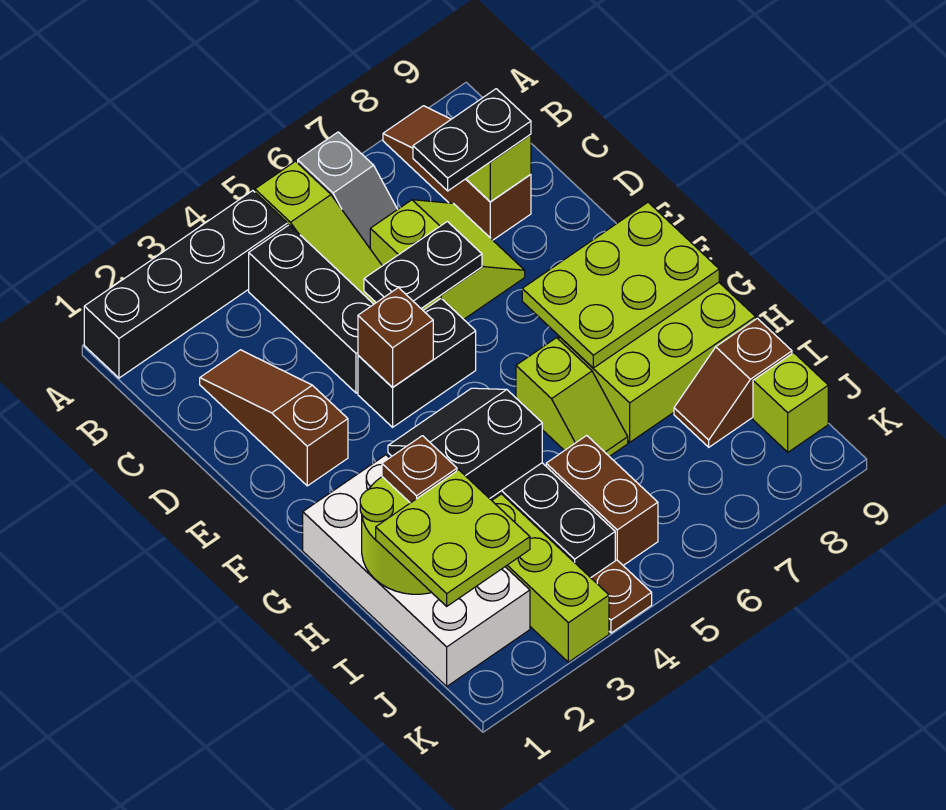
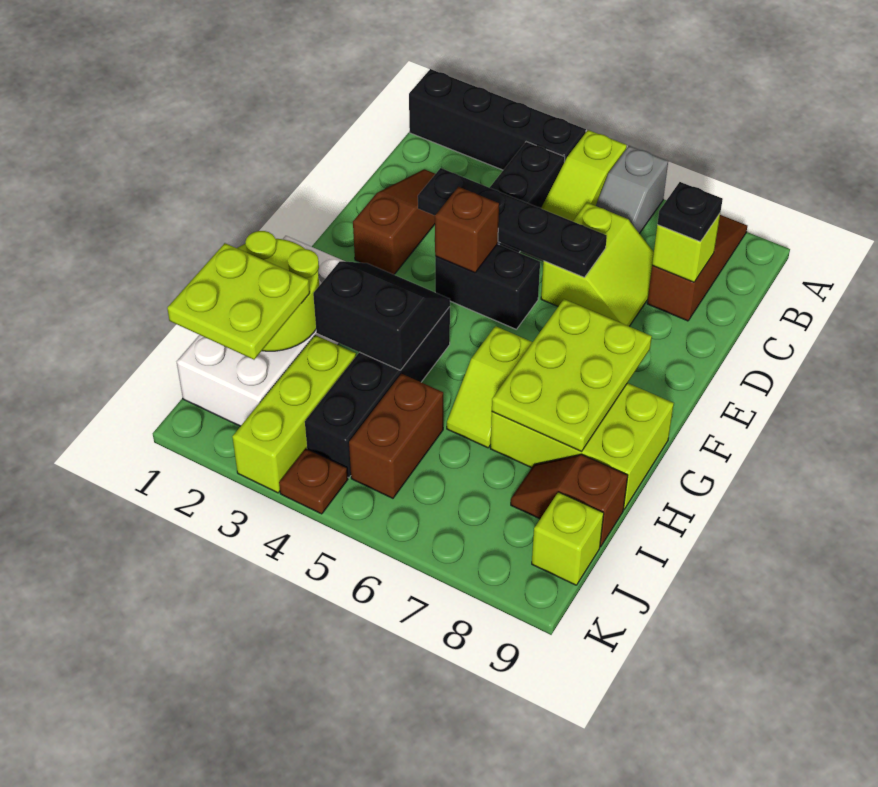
black plate C7:C8 level 3 -> black plate C8 level 3
black plate D5:D6 level 2 -> black plate D3:D6 level 2
lime plate F7:G9 level 2 -> lime plate F7:H8 level 2
brown plate H2 level 3 -> none

